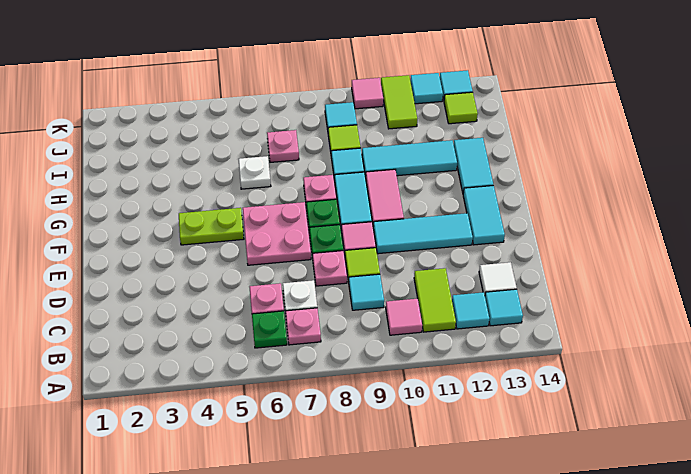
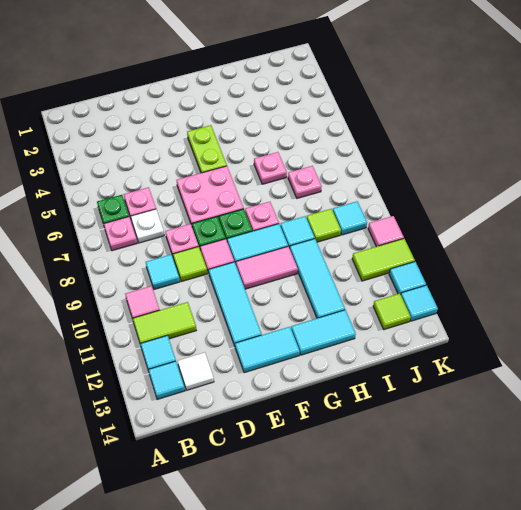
white plate H6 level 1 -> pink plate H6 level 1

